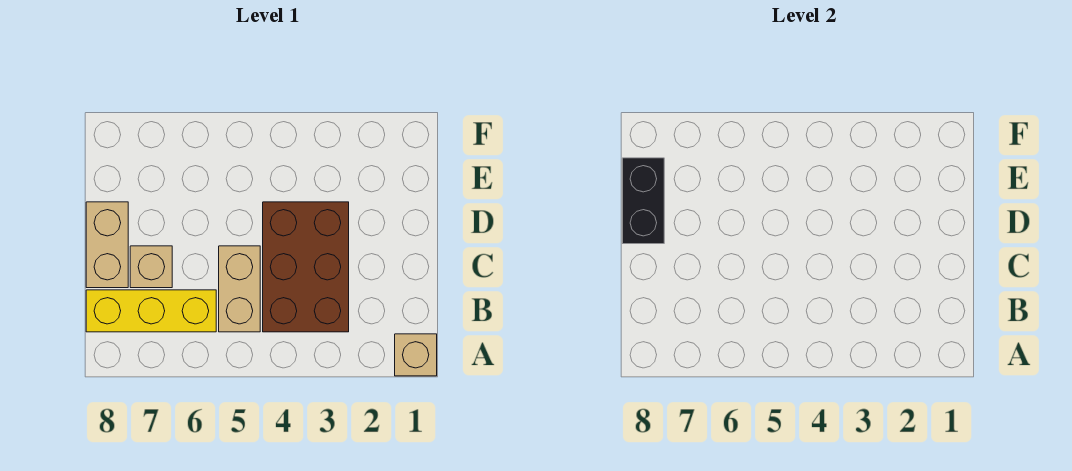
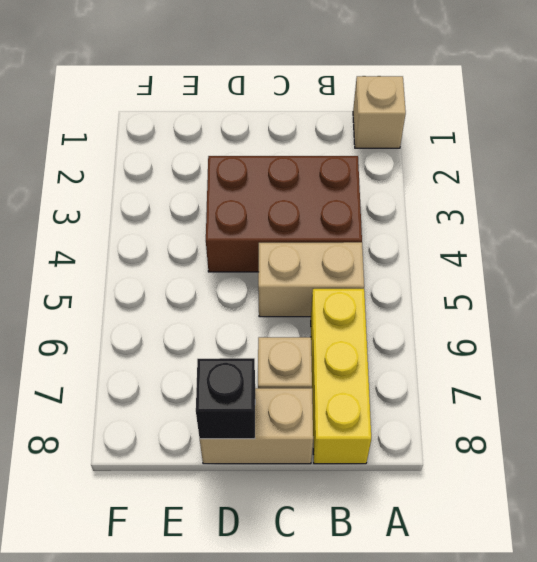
black brick D8:E8 level 2 -> black brick D8 level 2

